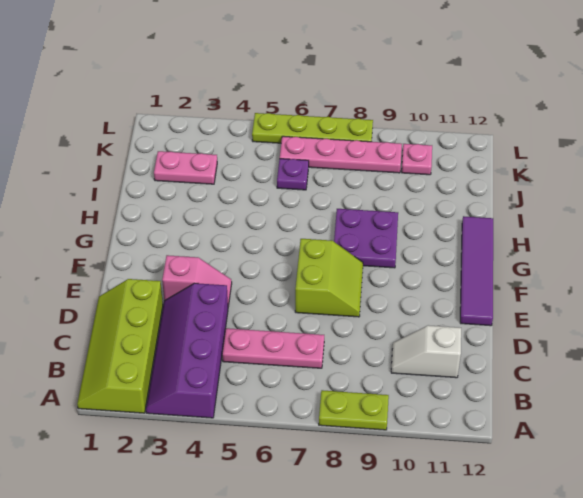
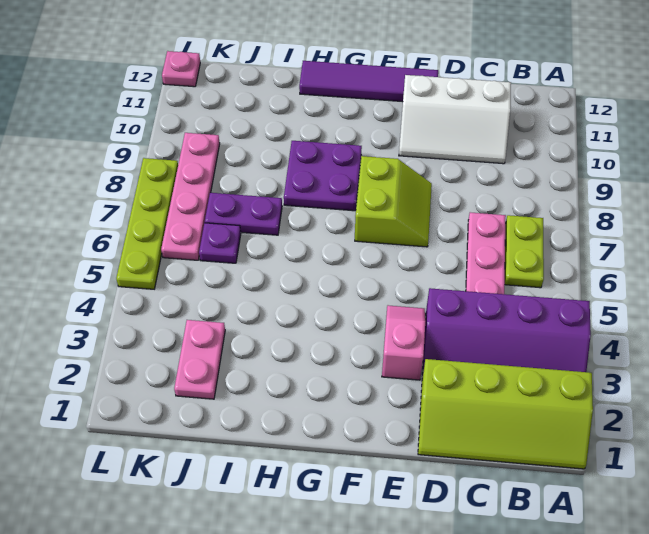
lime plate A8:A9 level 1 -> lime plate B6:B7 level 1
white slope C10:C11 level 1 top 11 -> white slope C10:E11 level 1 top 11
lime slope E7:F8 level 1 top 7 -> lime slope E7:F8 level 1 top F
none -> purple plate I7:J7 level 1
pink plate K10 level 1 -> pink plate L12 level 1

